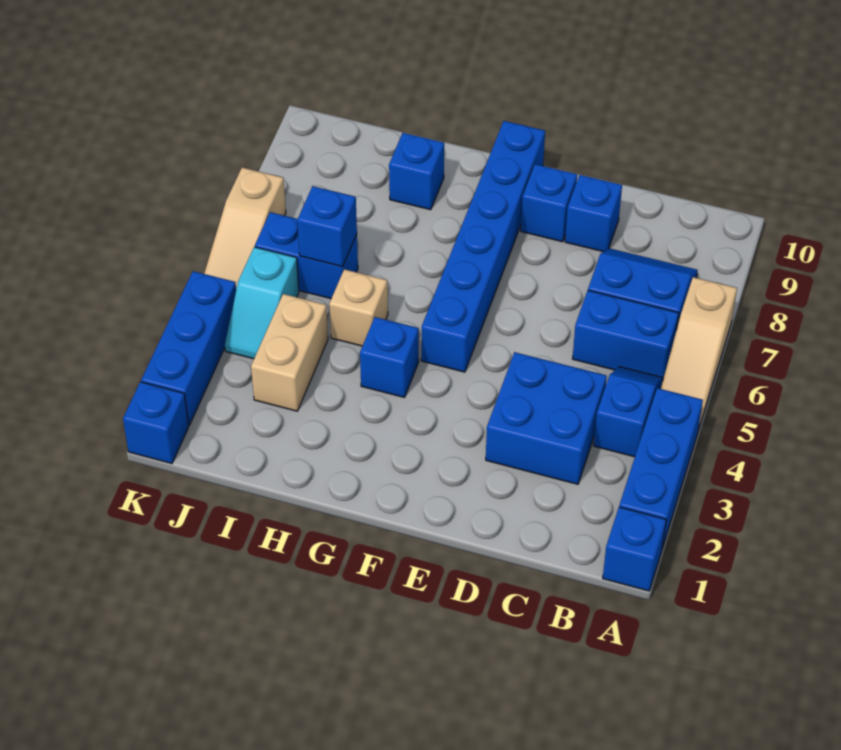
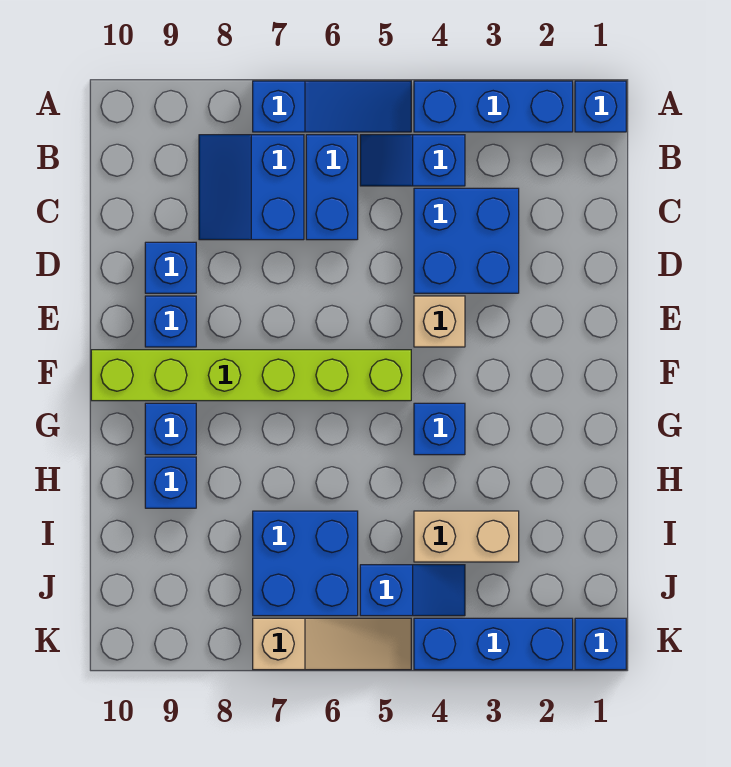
tan slope A5:A7 level 1 top 7 -> blue slope A5:A7 level 1 top 7
blue brick F5:F10 level 1 -> lime brick F5:F10 level 1
tan brick H5 level 1 -> tan brick E4 level 1
blue brick I6:J6 level 1 -> blue brick I6:J7 level 1
blue brick I6 level 2 -> blue brick G9 level 1
cyan slope J4:J5 level 1 top 5 -> blue slope J4:J5 level 1 top 5

